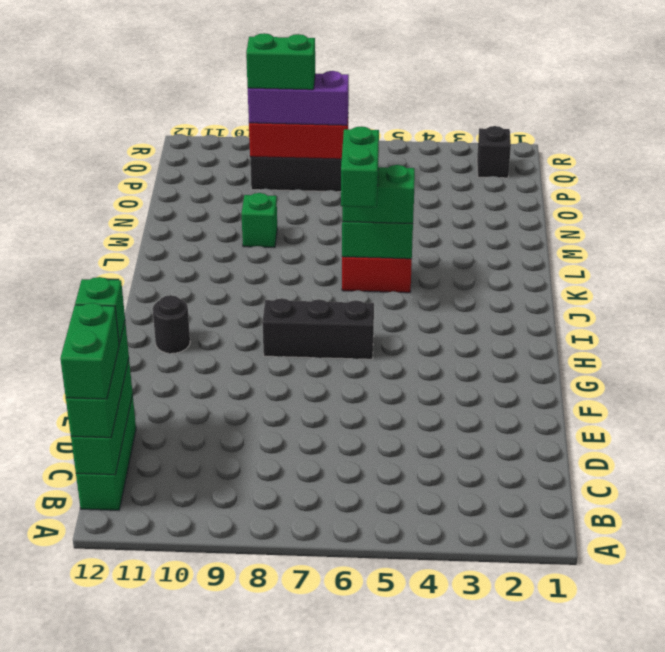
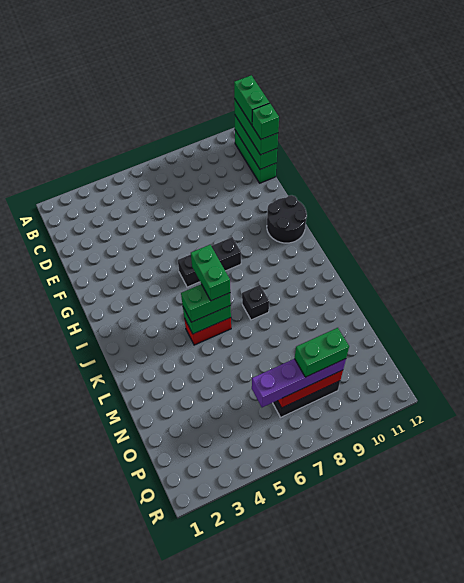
black round brick H11 level 1 -> black round brick G11:H12 level 1
green brick M9 level 1 -> none
purple brick P7:P9 level 3 -> purple brick P6:P9 level 3
black brick Q2 level 1 -> black brick K8 level 1

